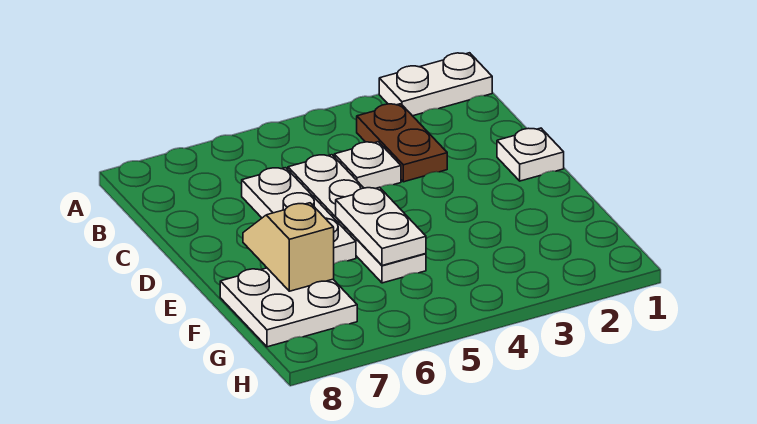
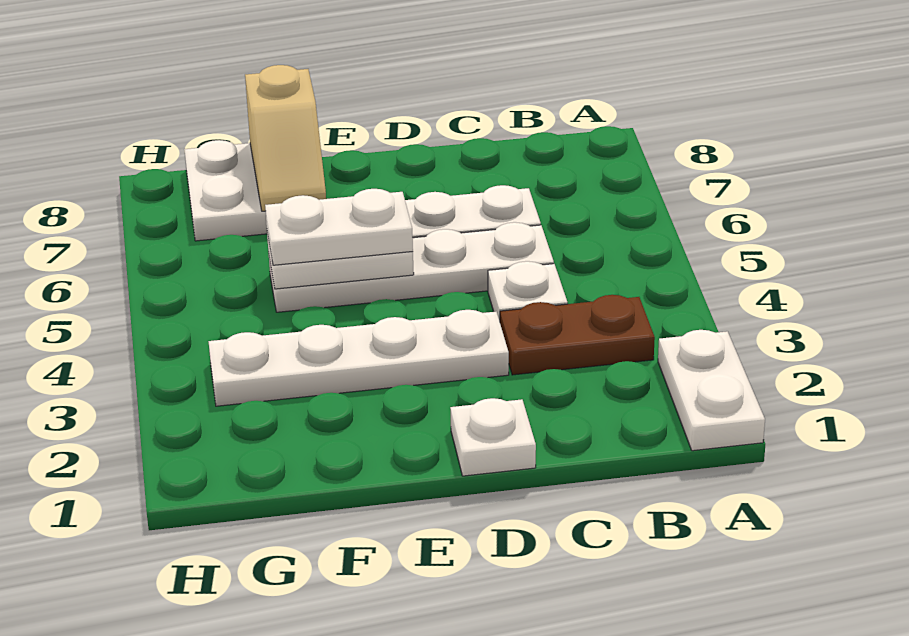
none -> white plate D3:G3 level 1
none -> white plate E5:F5 level 3
tan slope E7:F7 level 2 top F -> tan slope F7:F8 level 2 top 8

